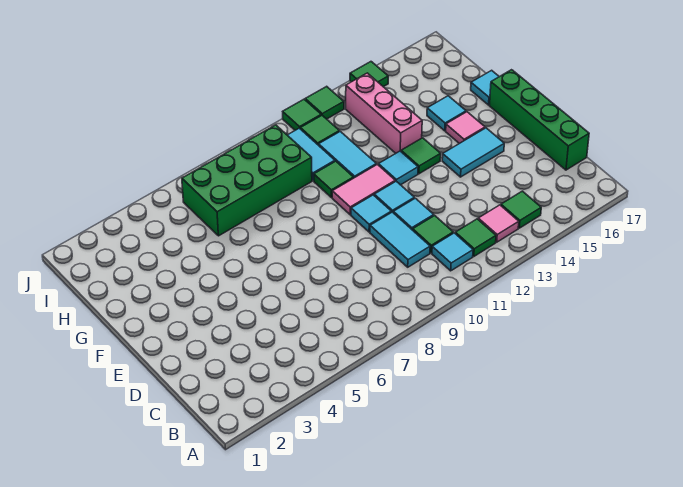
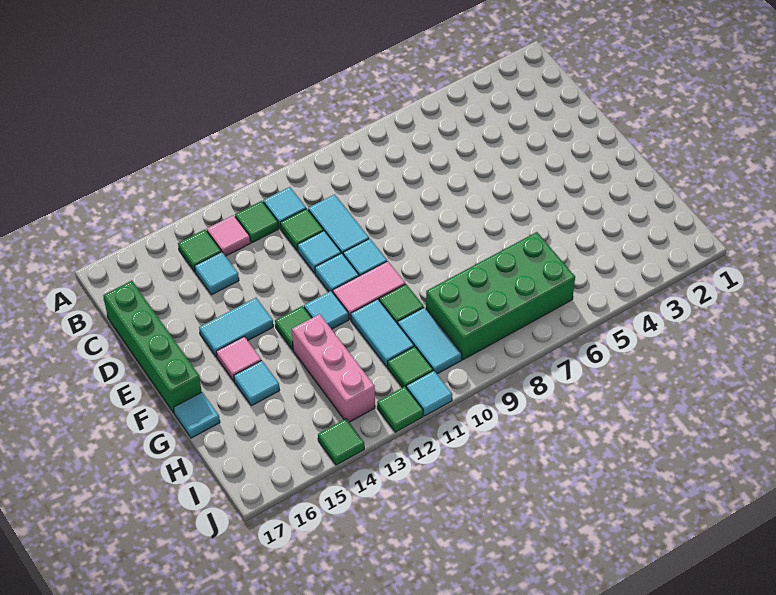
none -> cyan tile C14 level 1
green tile J11 level 1 -> cyan tile J11 level 1

